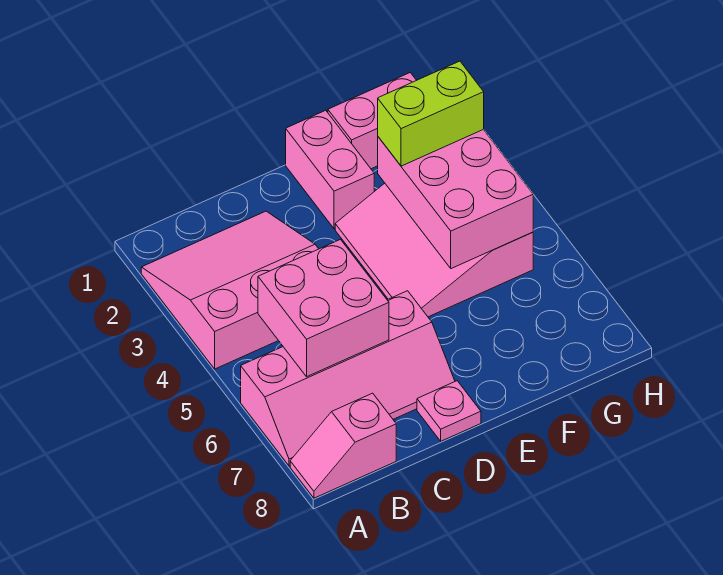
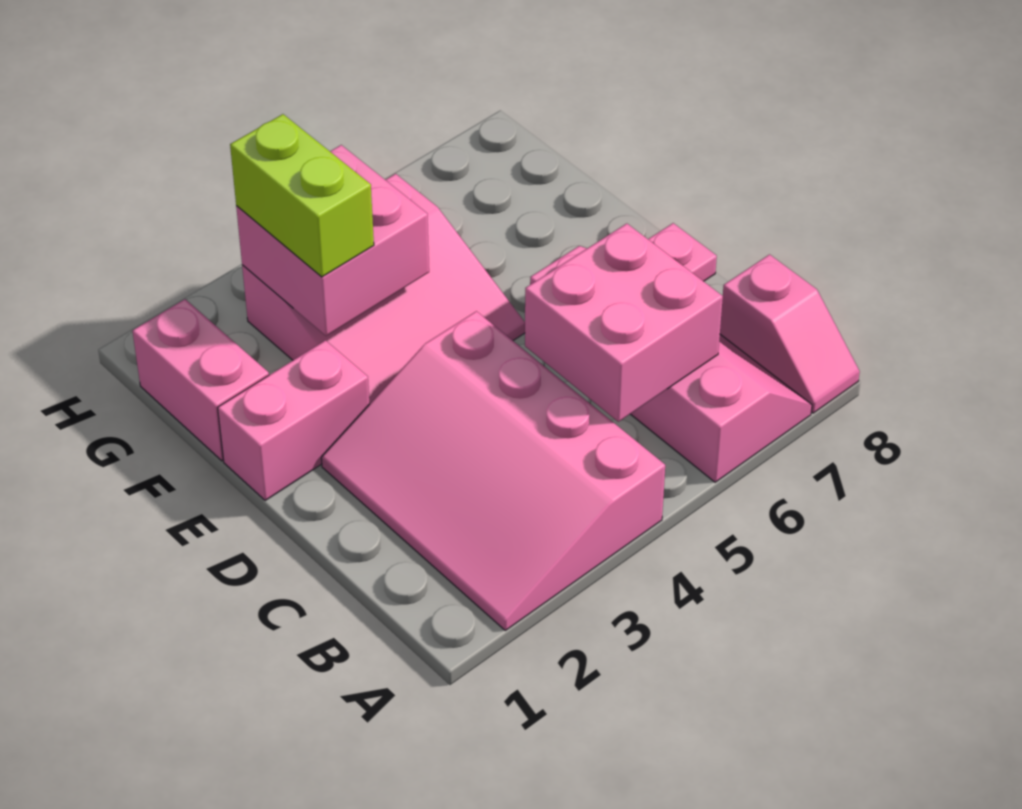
pink slope A2:C4 level 1 top 4 -> pink slope A2:D4 level 1 top 4
pink brick F3:G5 level 2 -> pink brick F3:G4 level 2

